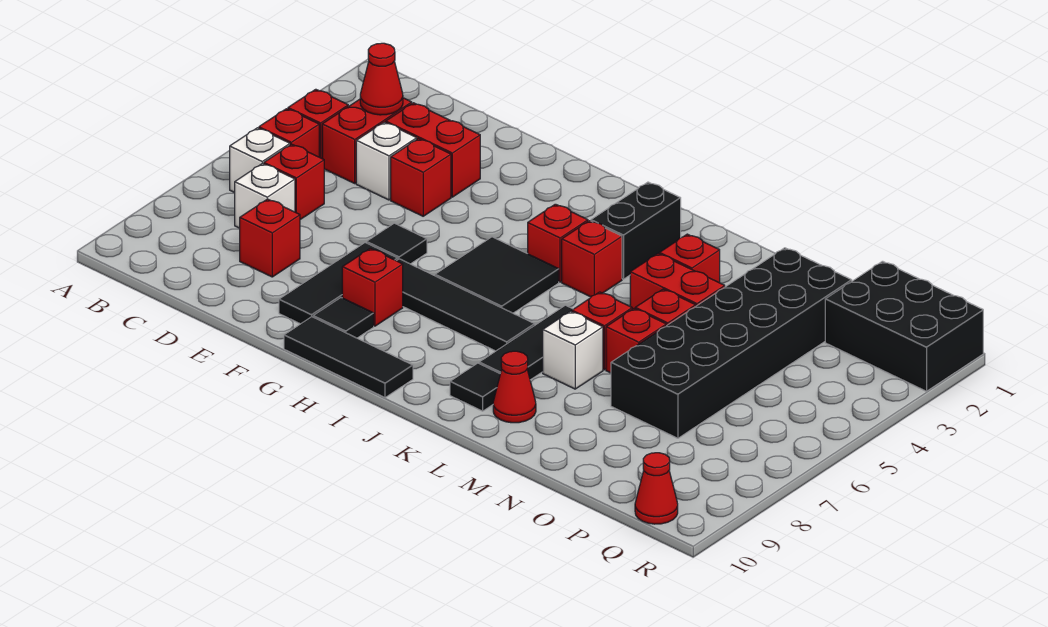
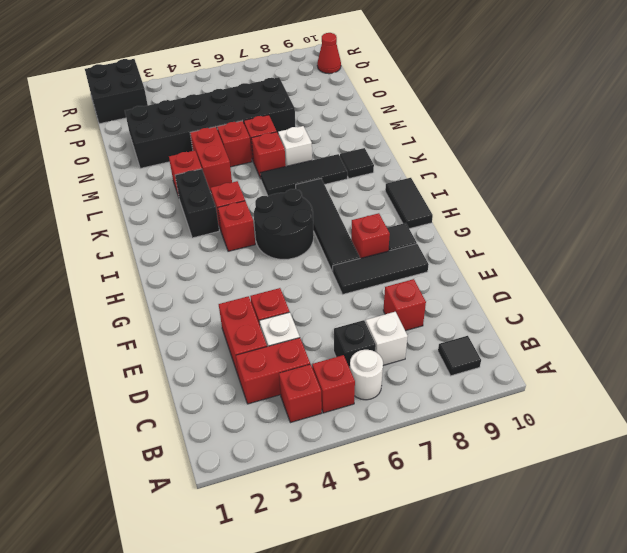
white brick B6 level 1 -> white round brick B6 level 1
red cone C3 level 2 -> none
red brick C6 level 1 -> black brick C6 level 1
black tile F6 level 1 -> black tile B9 level 1
black tile G10:I10 level 1 -> black tile H10:I10 level 1
black tile H5:I6 level 1 -> black round brick H5:I6 level 1
black brick J2:J3 level 1 -> black brick J3:K3 level 1
red cone L9 level 1 -> none
black brick P1:R2 level 1 -> black brick Q1:R2 level 1

